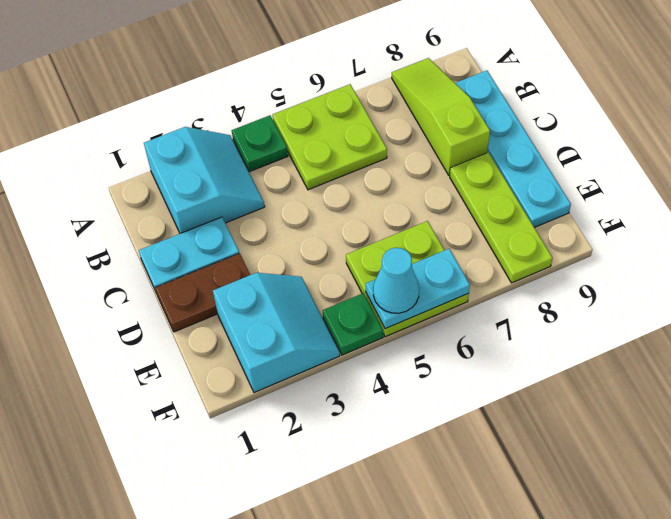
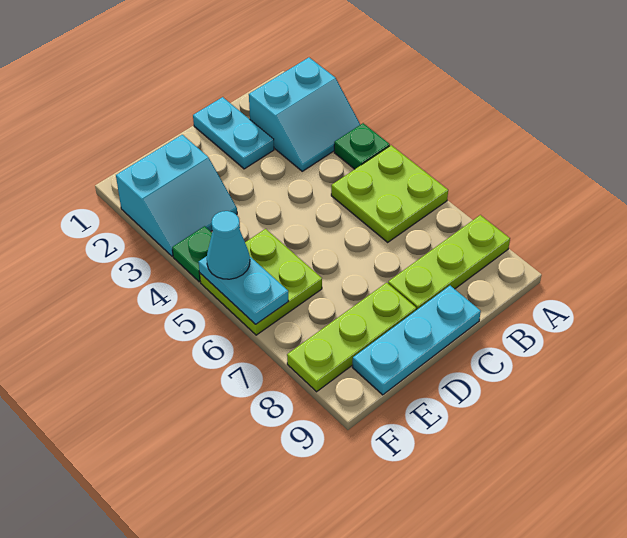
lime slope A8:C8 level 1 top C -> lime plate A8:C8 level 1
cyan plate B9:E9 level 1 -> cyan plate C9:E9 level 1
brown plate D1:D2 level 1 -> none

